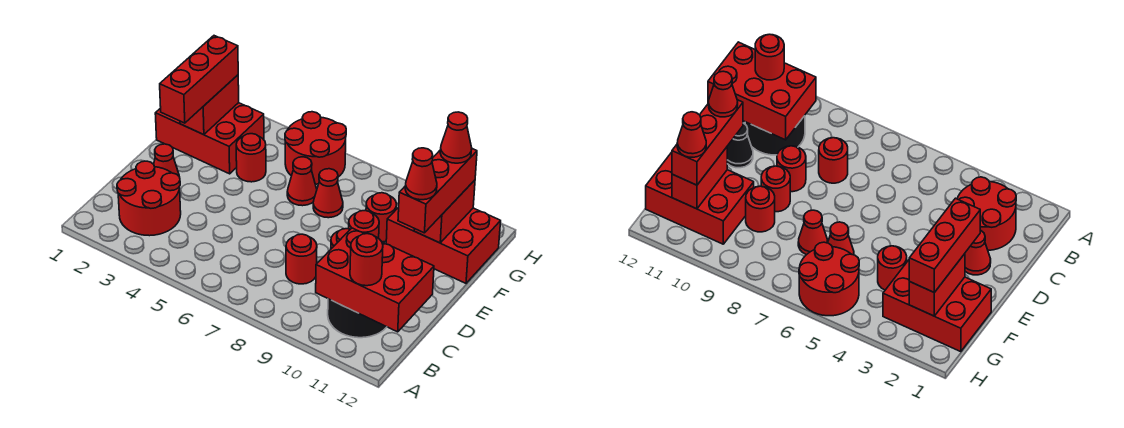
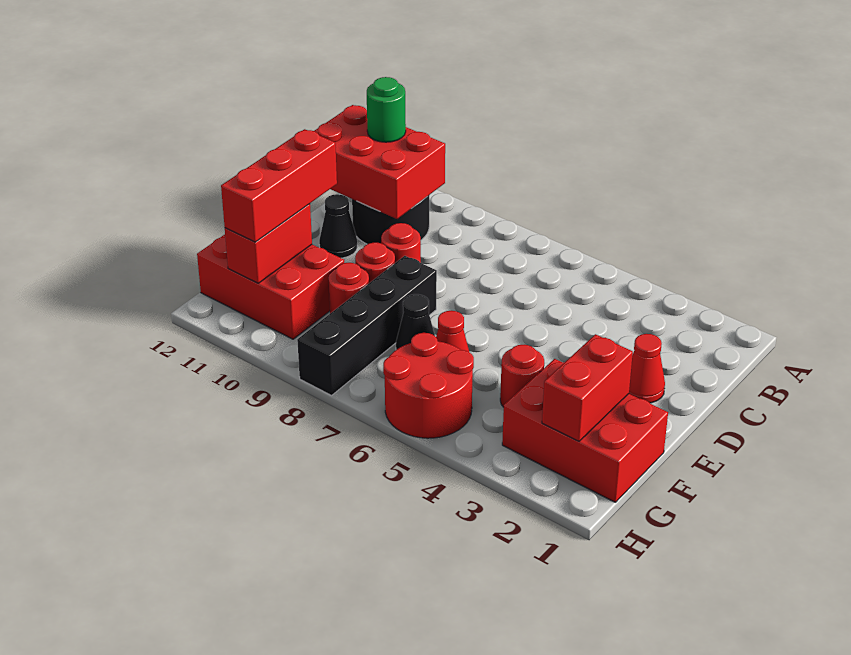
red round brick B2:C3 level 1 -> none
red round brick B11 level 3 -> green round brick B11 level 3
red round brick C8 level 1 -> none
red brick E2:G2 level 3 -> none
none -> black brick E8:H8 level 1
red cone E11 level 4 -> none
red cone F7 level 1 -> black cone F7 level 1
red cone G11 level 4 -> none

